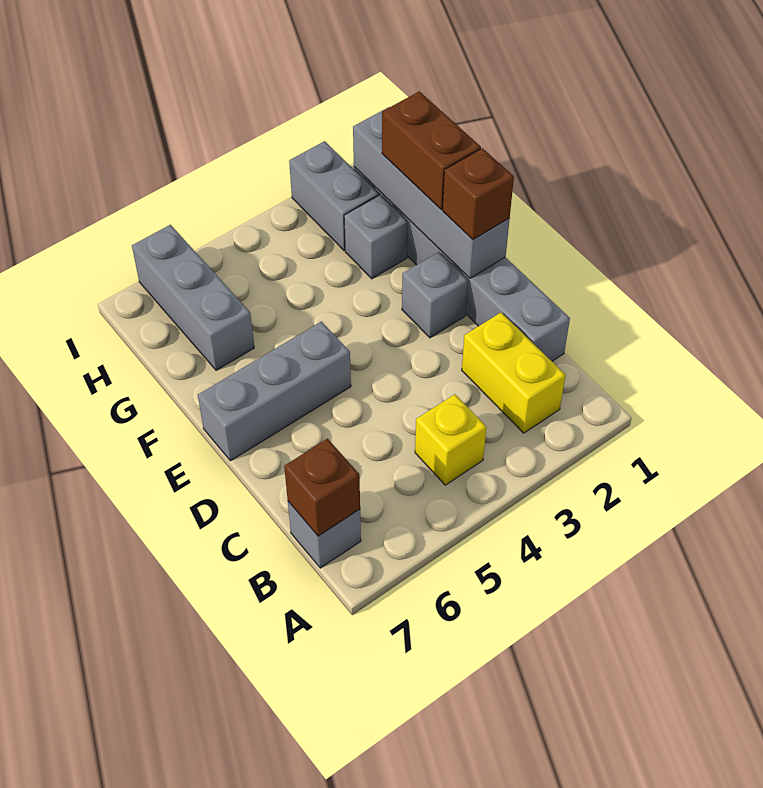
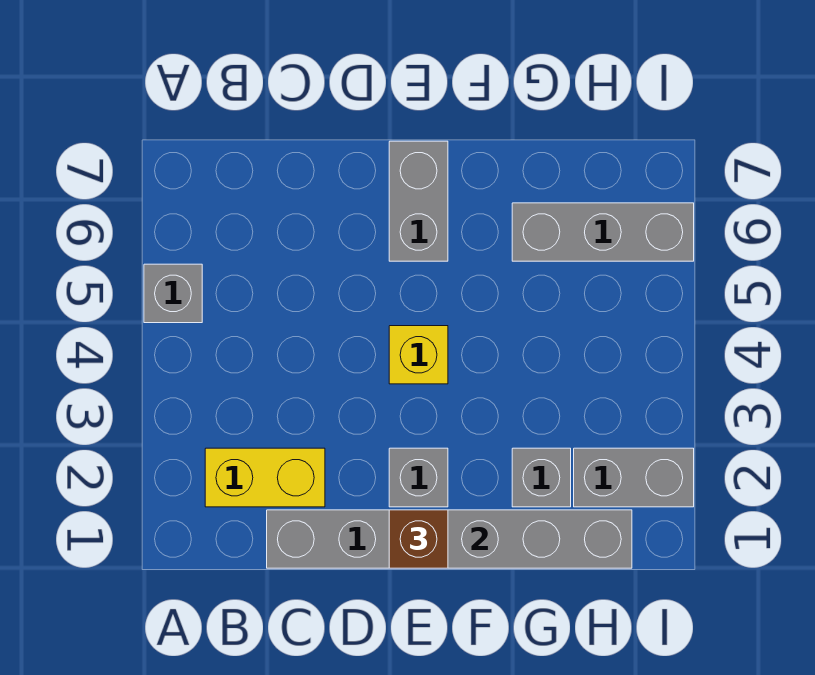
yellow brick B4 level 1 -> yellow brick E4 level 1
grey brick B7 level 1 -> grey brick A5 level 1
brown brick B7 level 2 -> none
grey brick E5:E7 level 1 -> grey brick E6:E7 level 1
brown brick F1:G1 level 3 -> none

